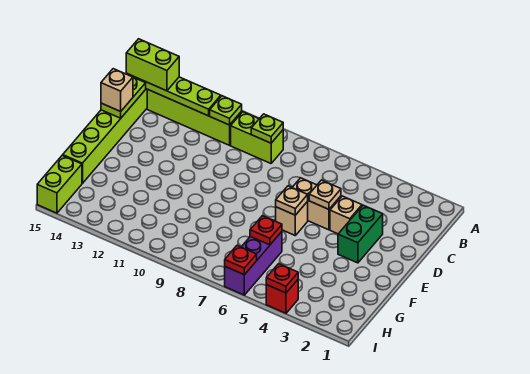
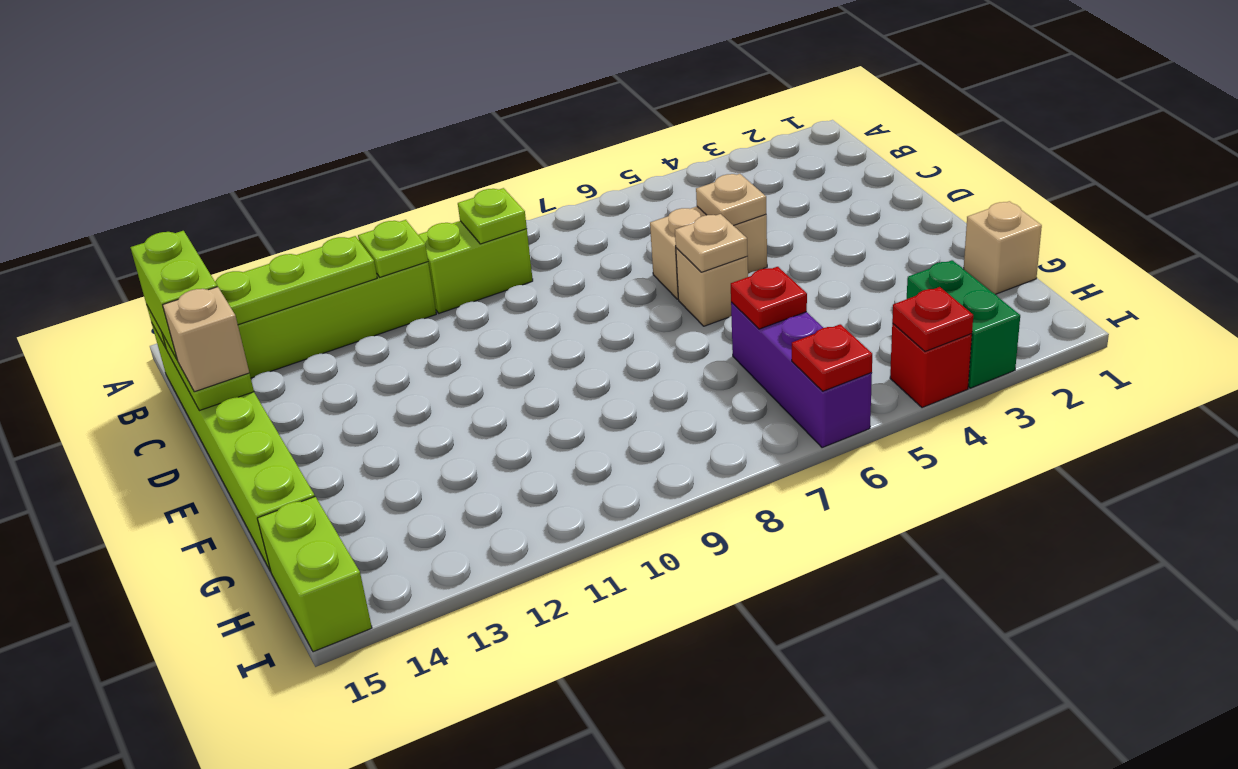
lime brick B14:B15 level 3 -> lime brick B15:C15 level 3
green brick D3:E3 level 1 -> green brick H3:I3 level 1
tan brick D4 level 1 -> tan brick G1 level 1

